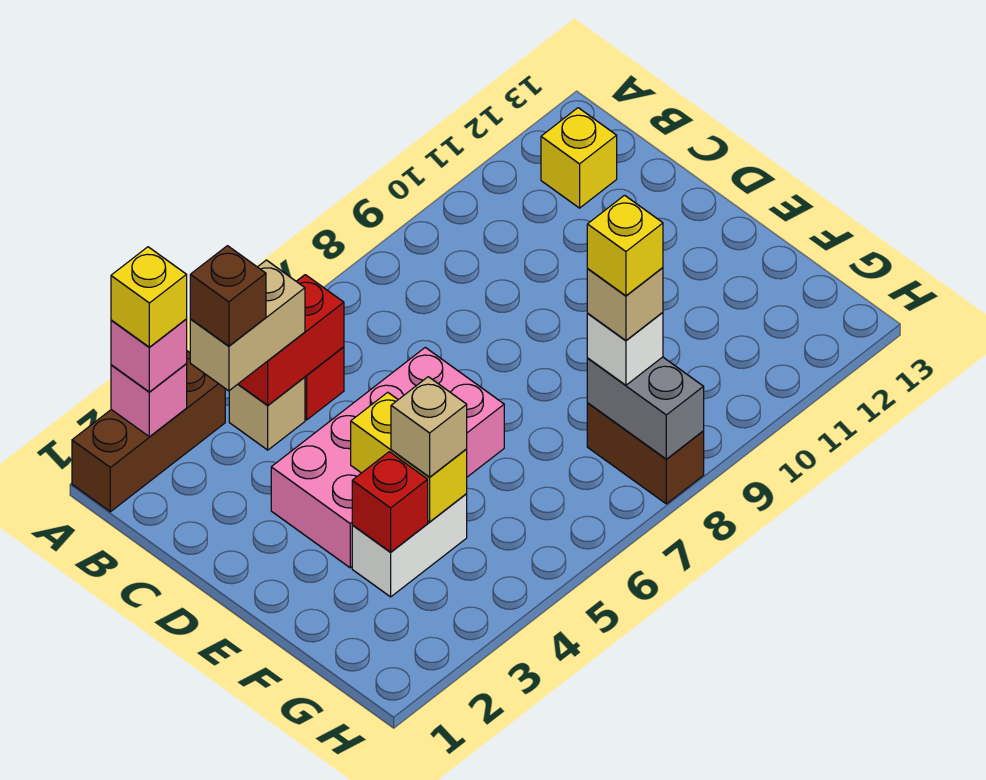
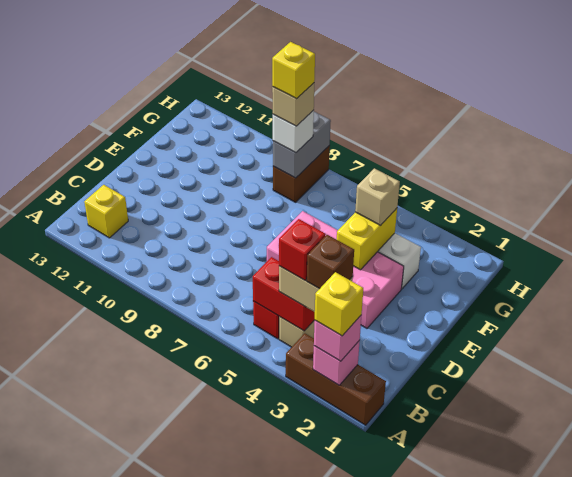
red brick F3 level 2 -> red brick B4 level 4

